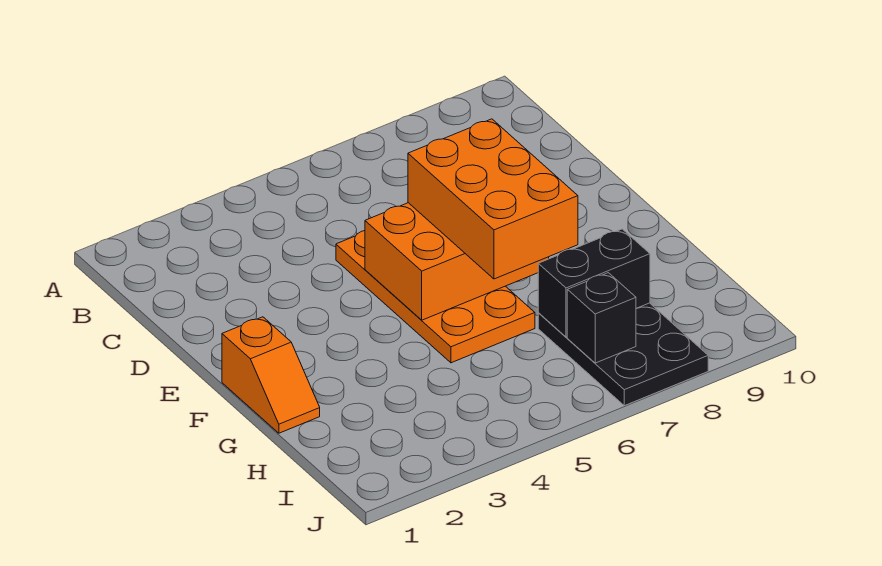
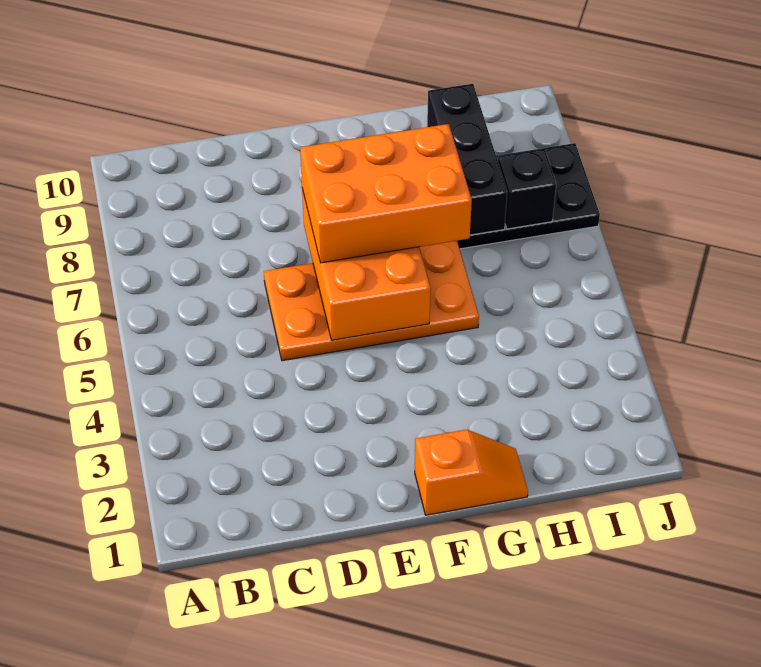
black brick H7:H8 level 2 -> black brick H7:H9 level 2

